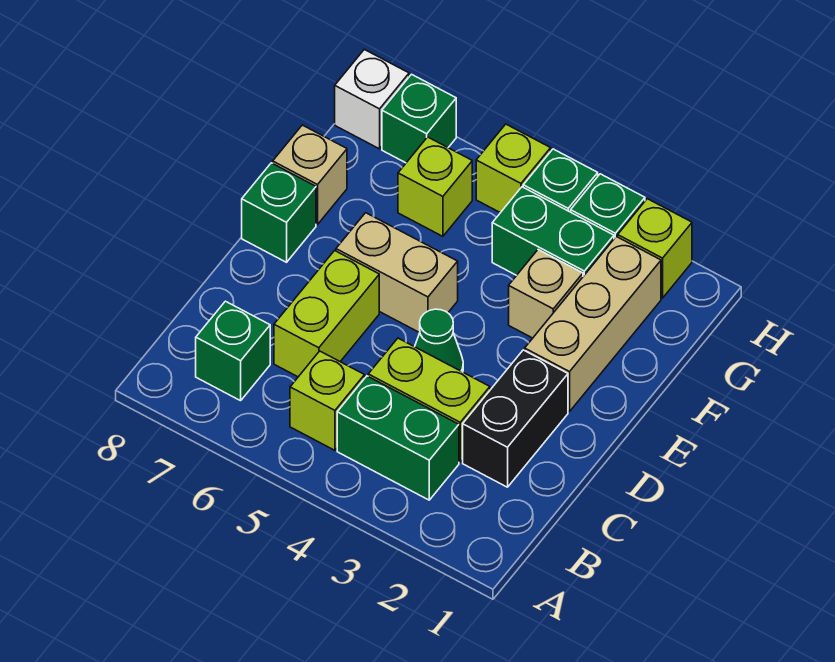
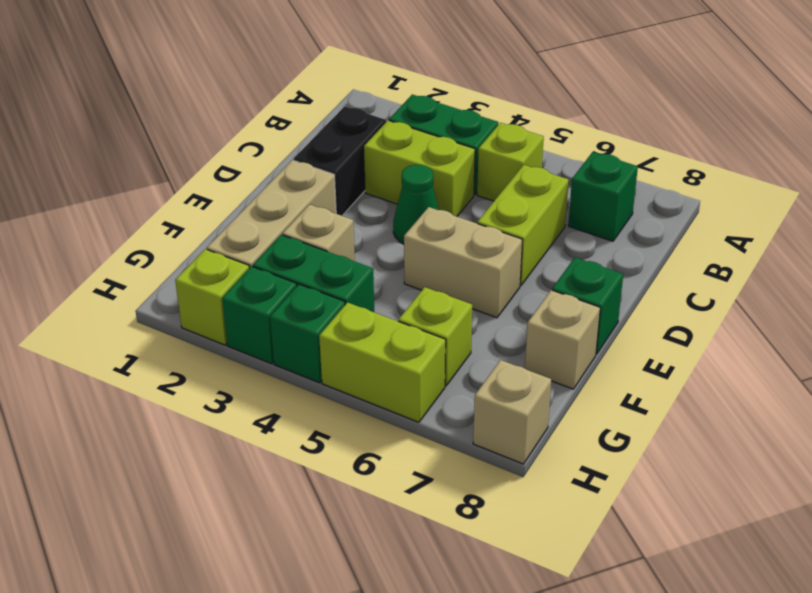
lime brick H5 level 1 -> lime brick H5:H6 level 1
green brick H7 level 1 -> none
white brick H8 level 1 -> tan brick H8 level 1

